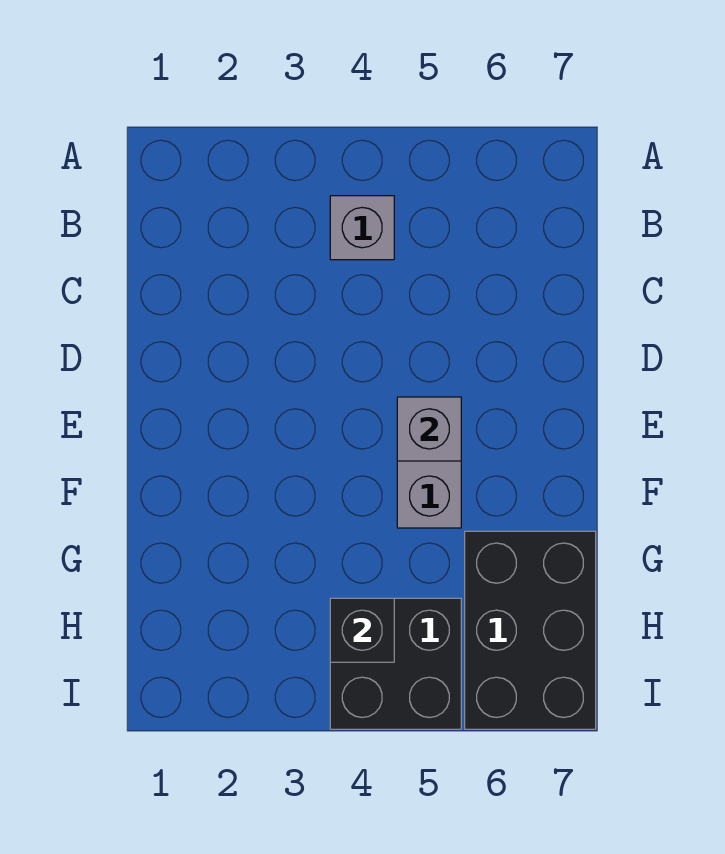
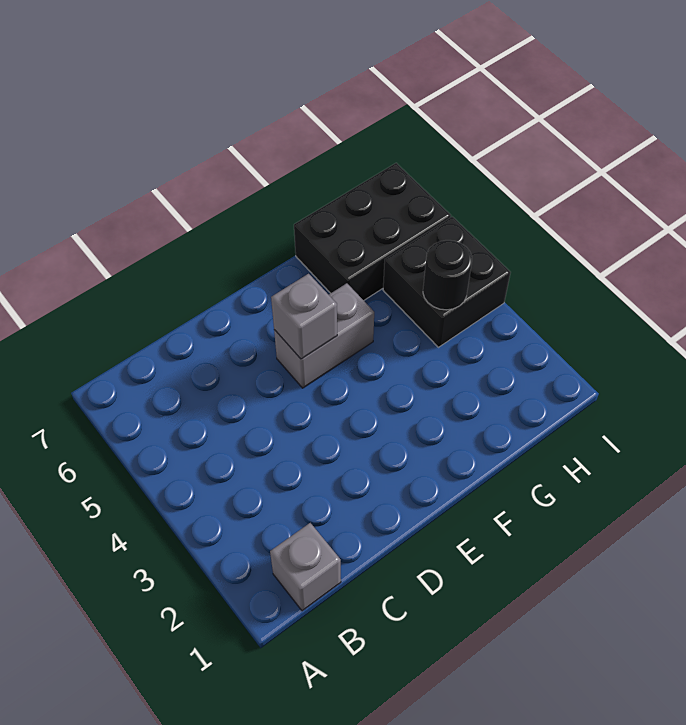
grey brick B4 level 1 -> grey brick B1 level 1
black brick H4 level 2 -> black round brick H4 level 2

